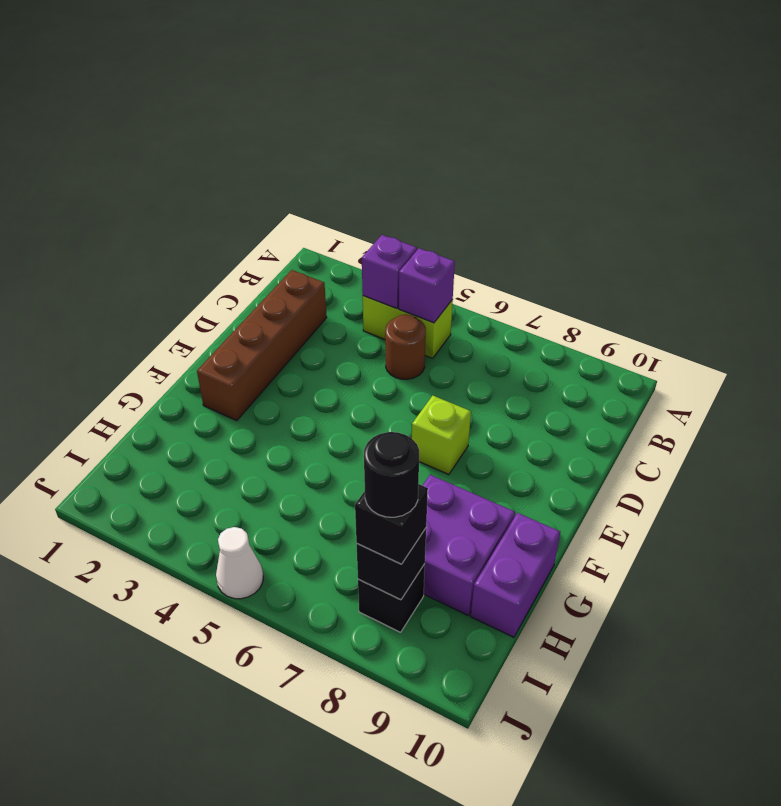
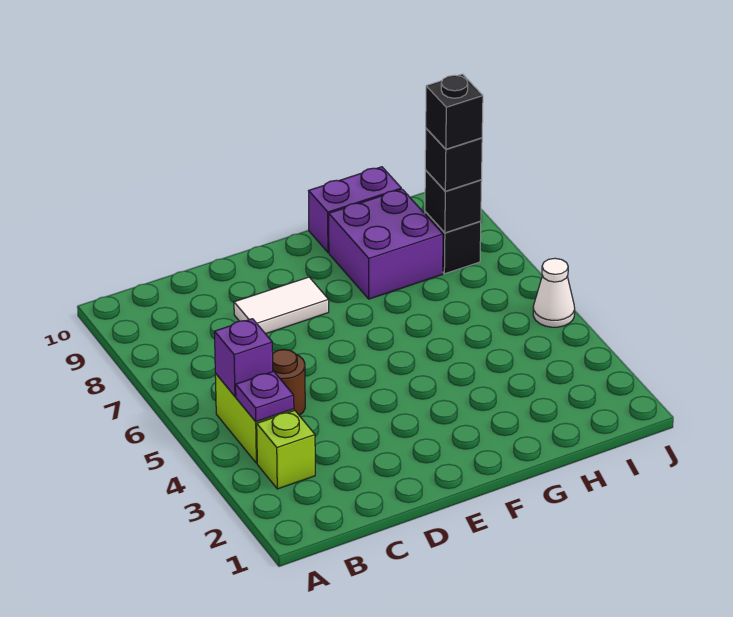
purple brick B4 level 2 -> purple plate B4 level 2
brown brick C2:F2 level 1 -> none
none -> white tile D8:E8 level 1
lime brick E7 level 1 -> lime brick B3 level 1
black round brick I8 level 4 -> black brick I8 level 4

